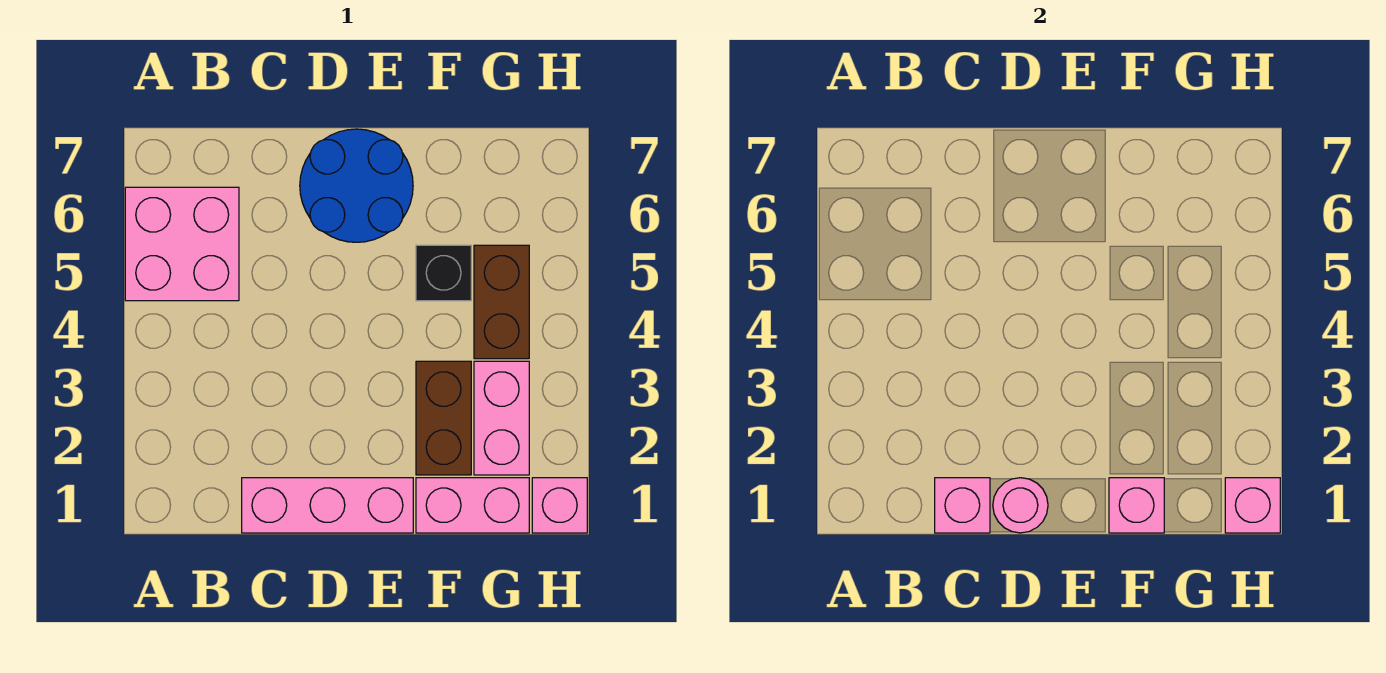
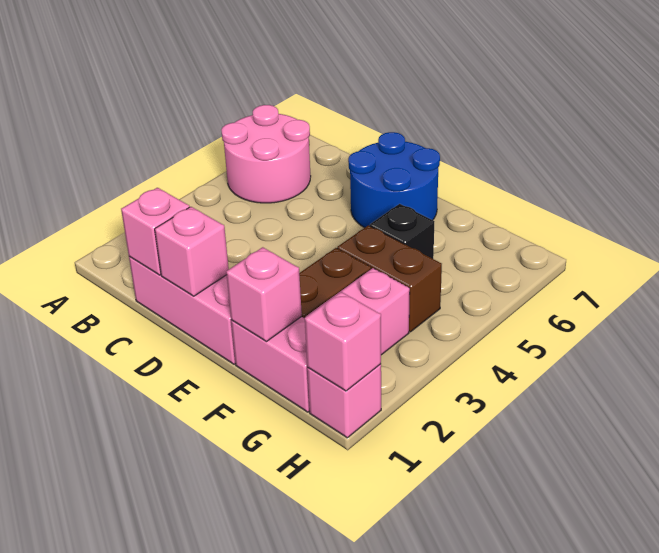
pink brick A5:B6 level 1 -> pink round brick A5:B6 level 1
pink round brick D1 level 2 -> pink brick D1 level 2
brown brick G4:G5 level 1 -> brown brick F4:G4 level 1

